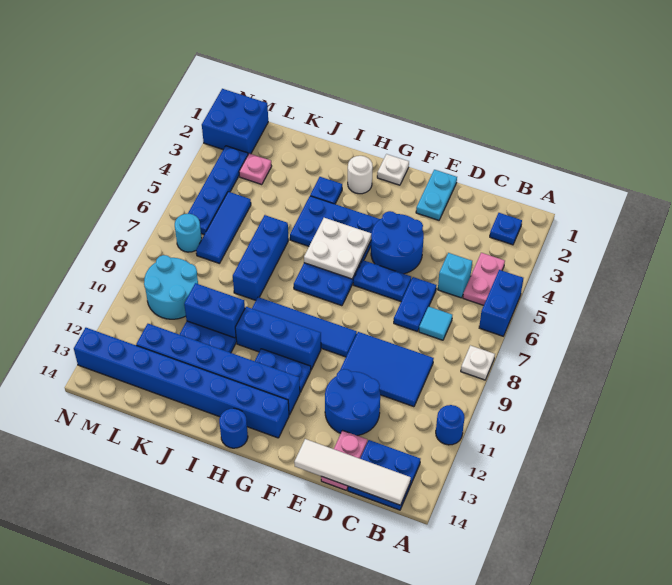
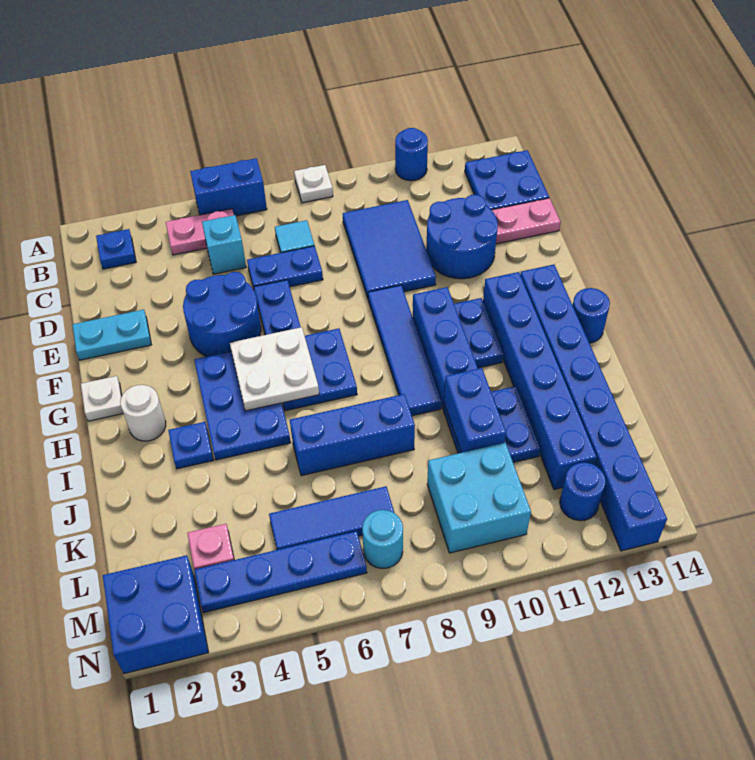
white tile B14:E14 level 2 -> none
cyan round brick L9:M10 level 1 -> cyan brick L9:M10 level 1
none -> blue round brick M12 level 1

